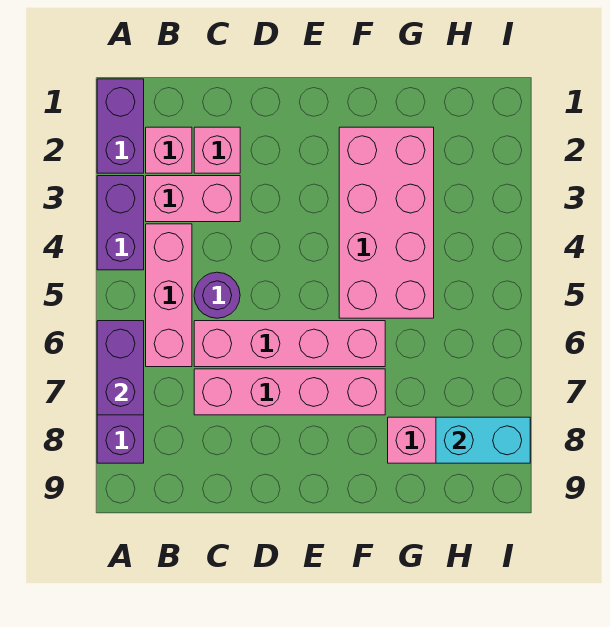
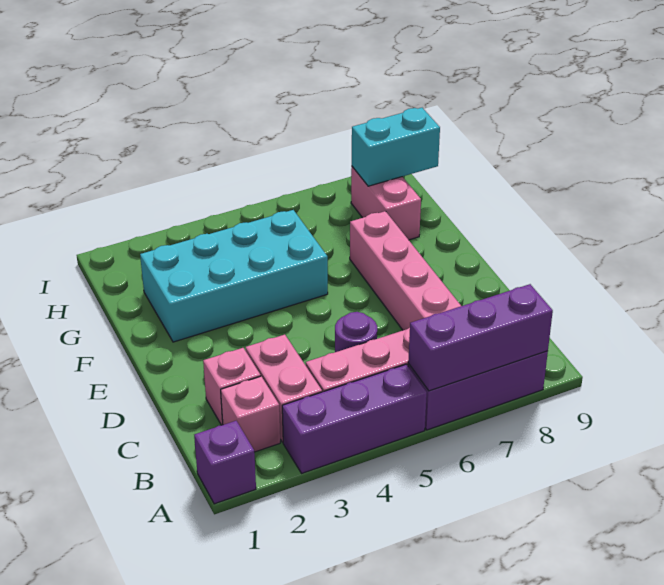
purple brick A1:A2 level 1 -> purple brick A1 level 1
purple brick A3:A4 level 1 -> purple brick A3:A5 level 1
purple brick A6:A7 level 2 -> purple brick A6:A8 level 2
pink brick C6:F6 level 1 -> none
pink brick F2:G5 level 1 -> cyan brick F2:G5 level 1
cyan brick H8:I8 level 2 -> cyan brick H8:H9 level 2

